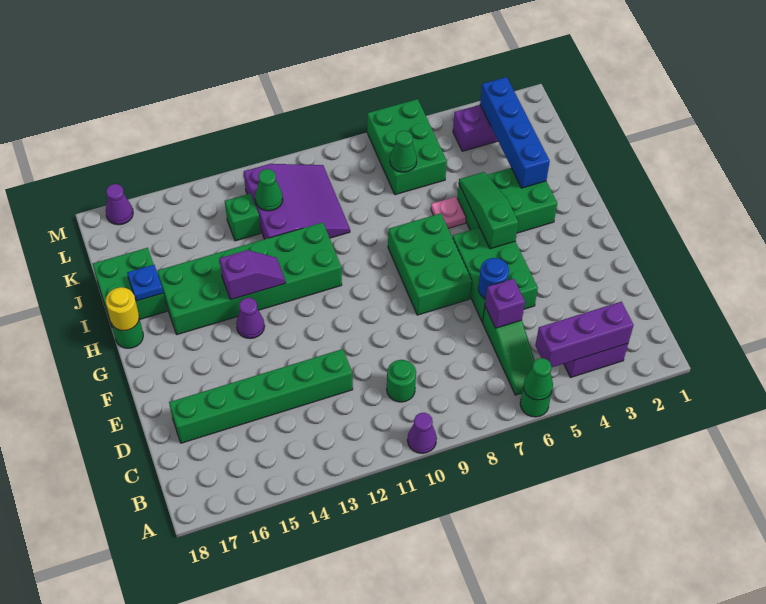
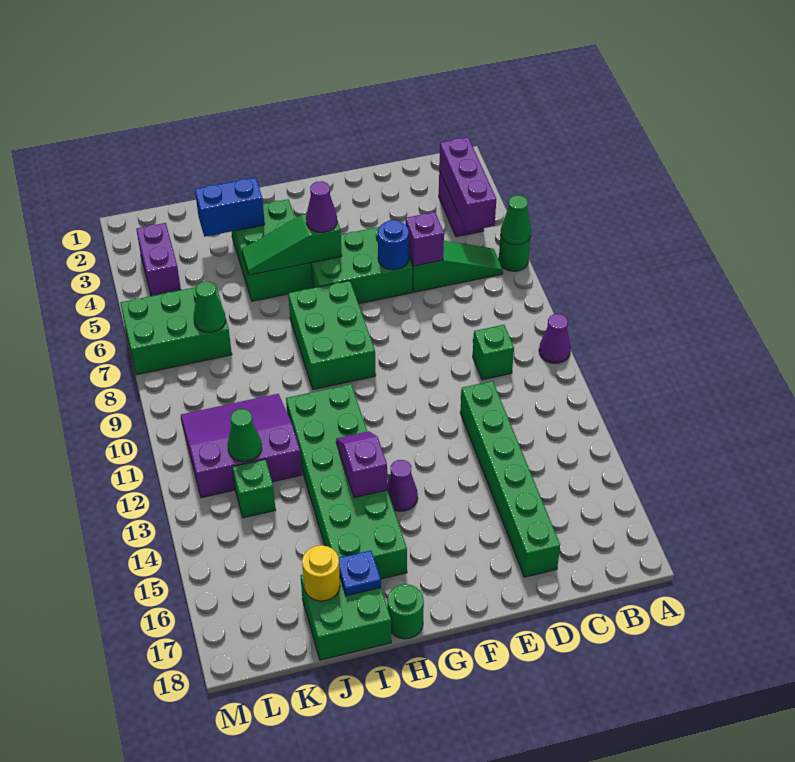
green round brick C10 level 1 -> green brick C10 level 1
green brick F7:H8 level 1 -> green brick G7:H9 level 1
yellow round brick H18 level 2 -> yellow round brick J17 level 2
blue brick I3:L3 level 2 -> blue brick I3:J3 level 2
pink plate I6 level 1 -> none
purple cone M17 level 1 -> purple cone G5 level 3

